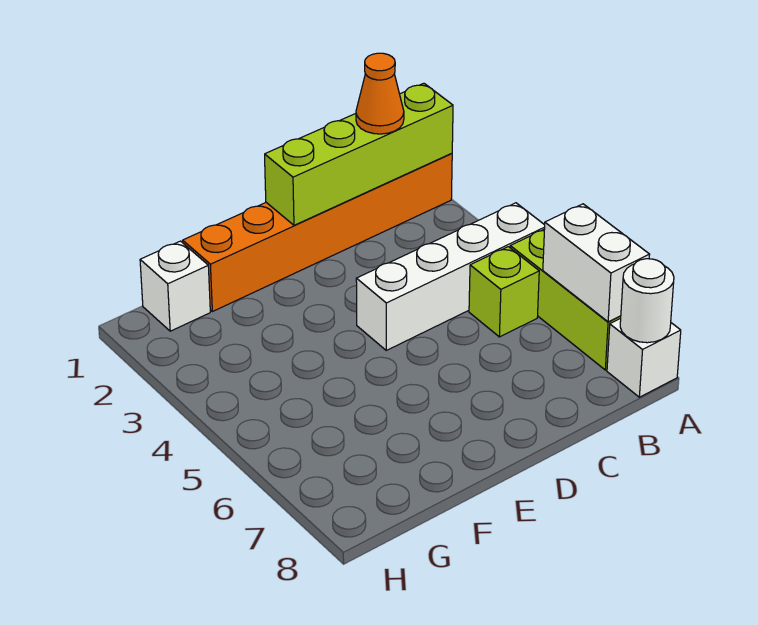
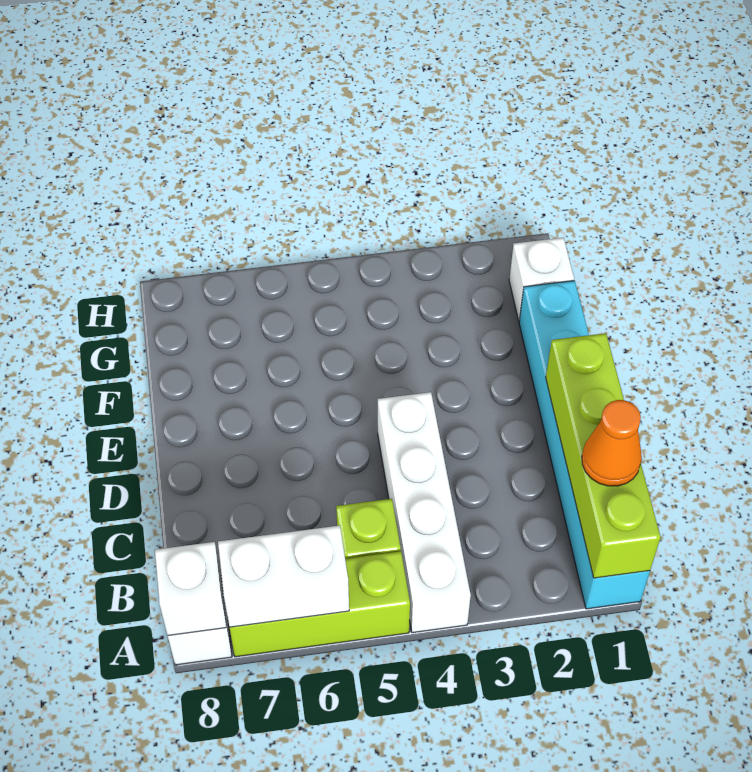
orange brick A1:F1 level 1 -> cyan brick A1:F1 level 1
white round brick A8 level 2 -> white brick A8 level 2

